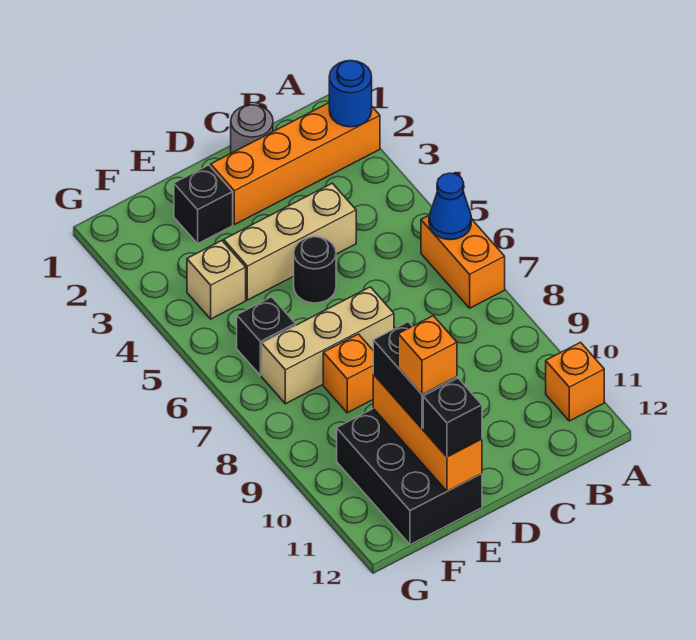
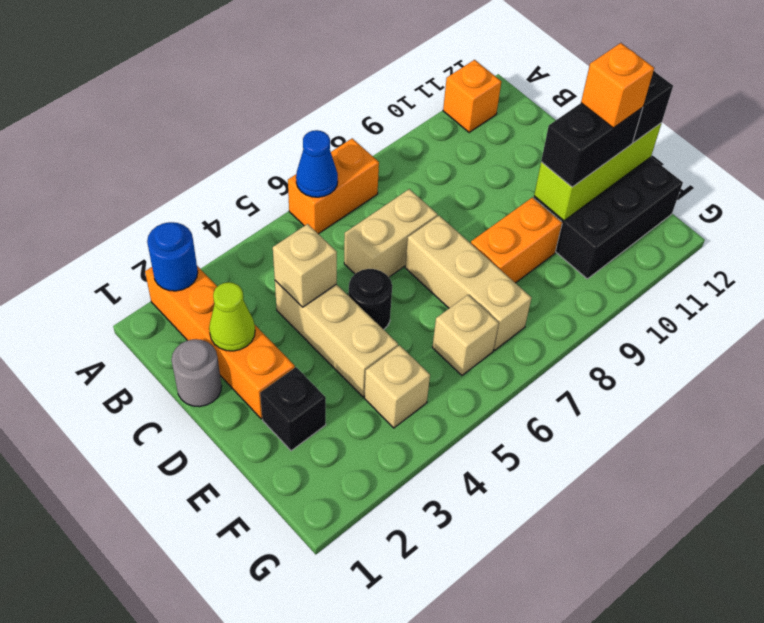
none -> lime cone C2 level 2
none -> tan brick C4 level 2
none -> tan brick C6:C7 level 1
orange brick E8 level 1 -> orange brick E8:E9 level 1
orange brick E10:E12 level 2 -> lime brick E10:E12 level 2
black brick F6 level 1 -> tan brick F6 level 1

